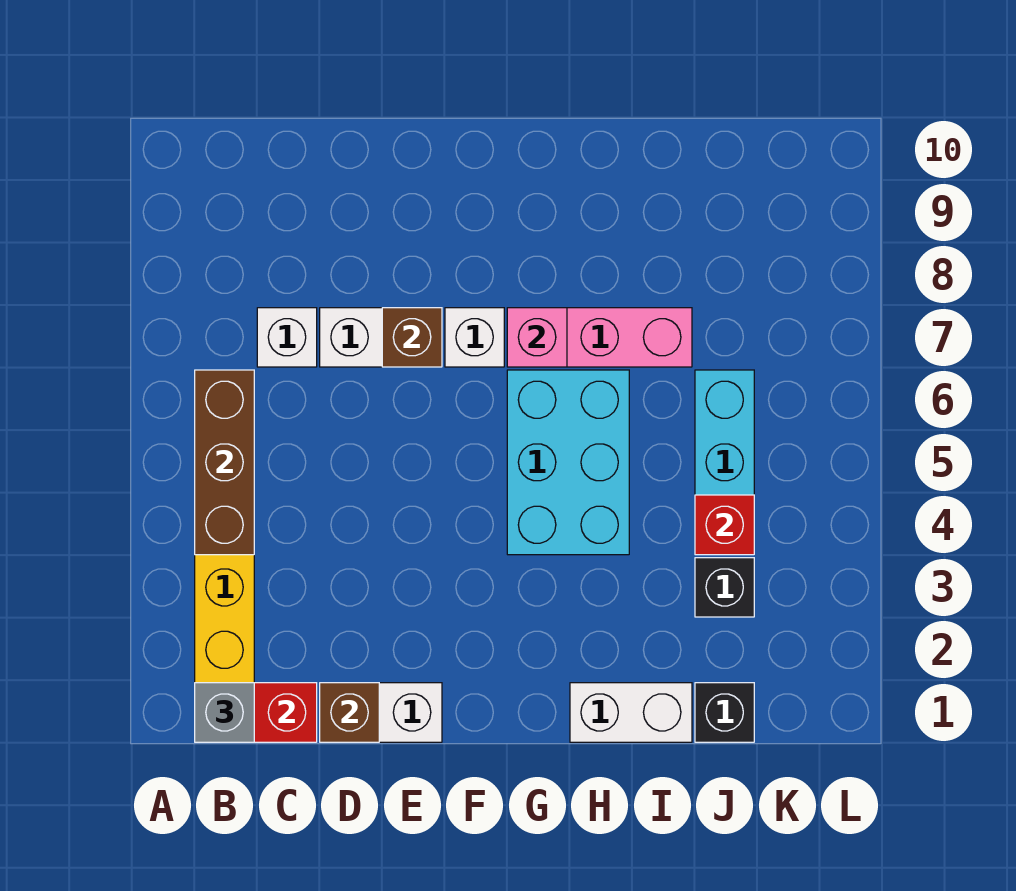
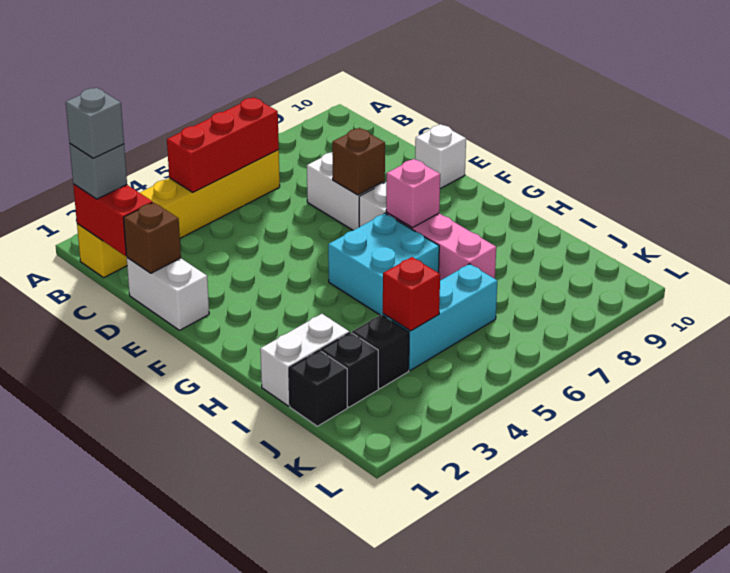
none -> grey brick B1 level 4
brown brick B4:B6 level 2 -> red brick B4:B6 level 2
white brick C7 level 1 -> white brick E10 level 1
cyan brick G4:H6 level 1 -> cyan brick G5:H6 level 1
white brick H1:I1 level 1 -> white brick I1:I2 level 1
none -> black brick J2 level 1

